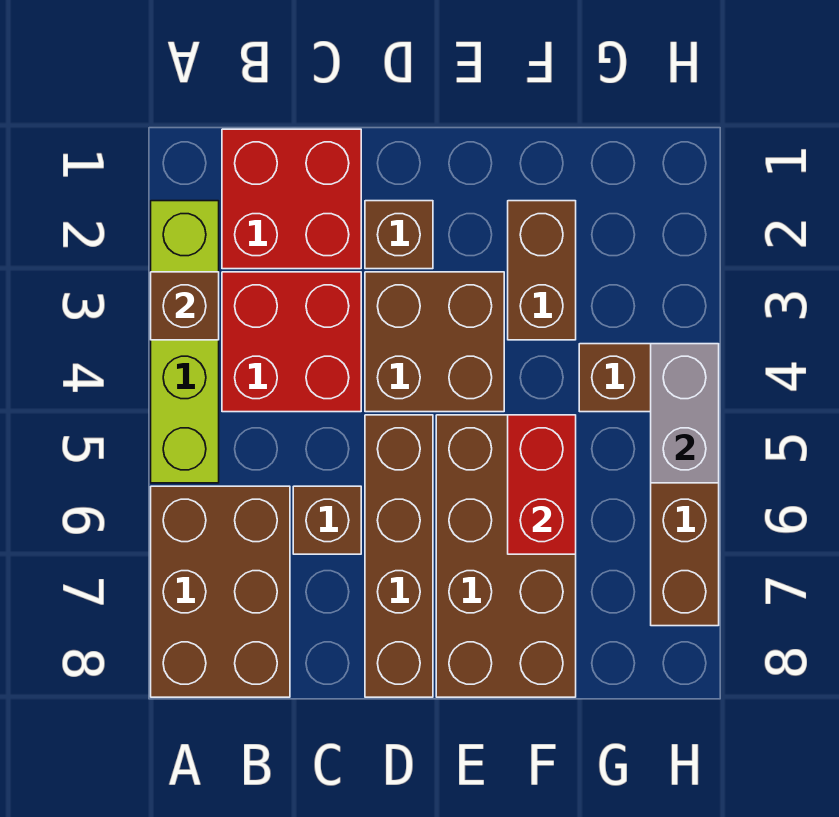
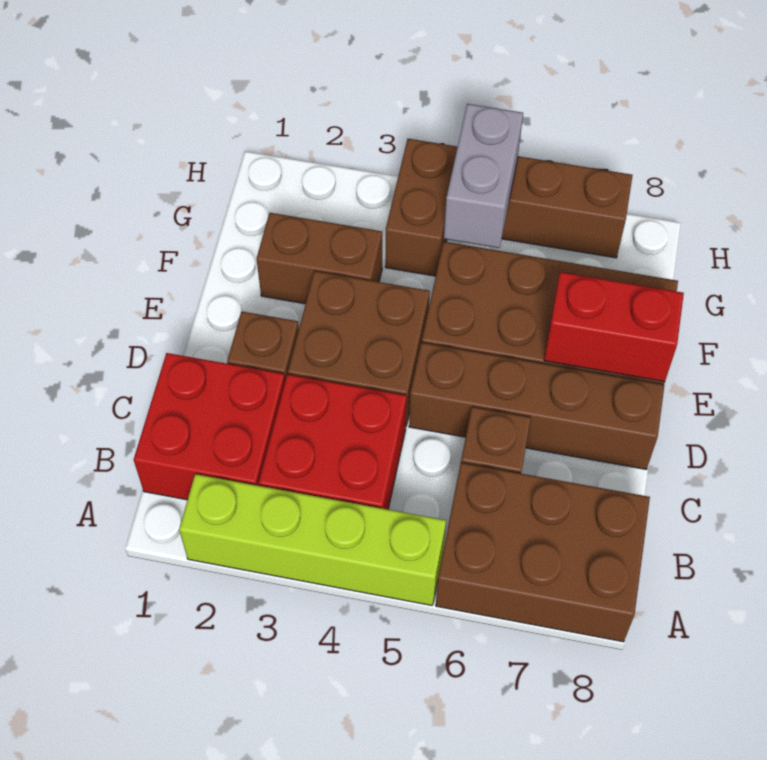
brown brick A3 level 2 -> none
red brick F5:F6 level 2 -> red brick E7:E8 level 2
grey brick H4:H5 level 2 -> grey brick G5:H5 level 2

